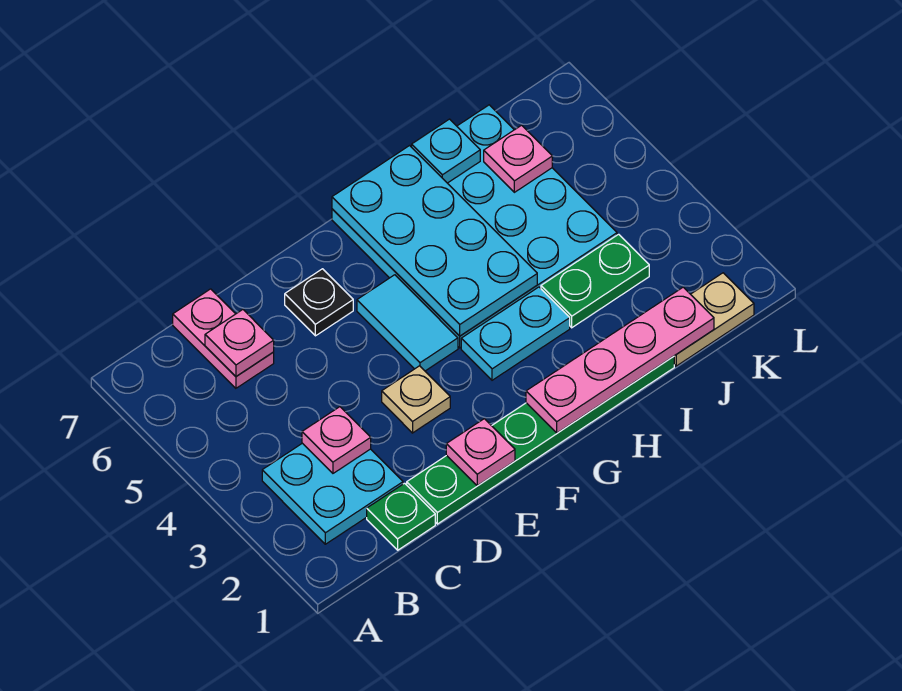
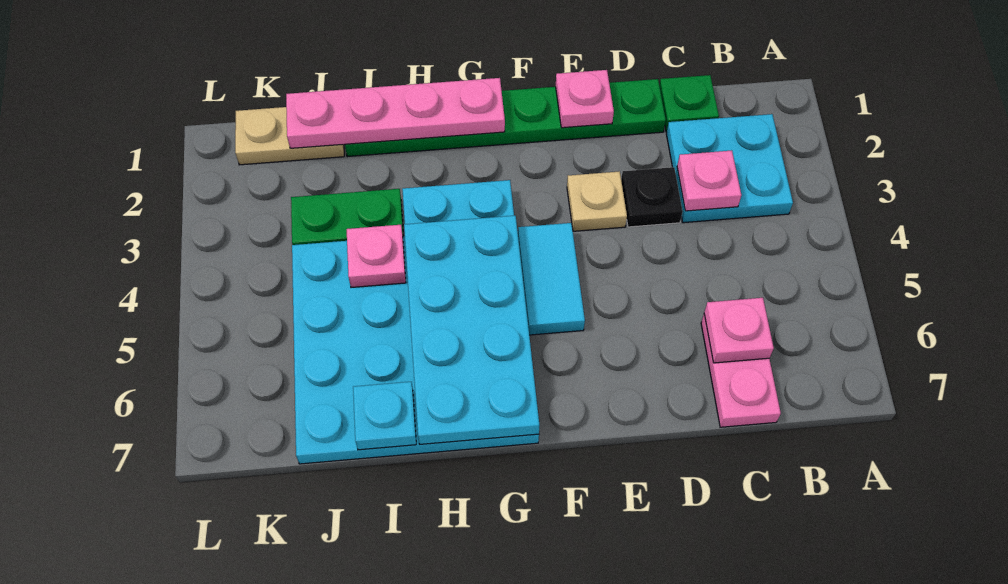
black plate E6 level 1 -> black plate D3 level 1
pink plate J6 level 2 -> pink plate I4 level 2

